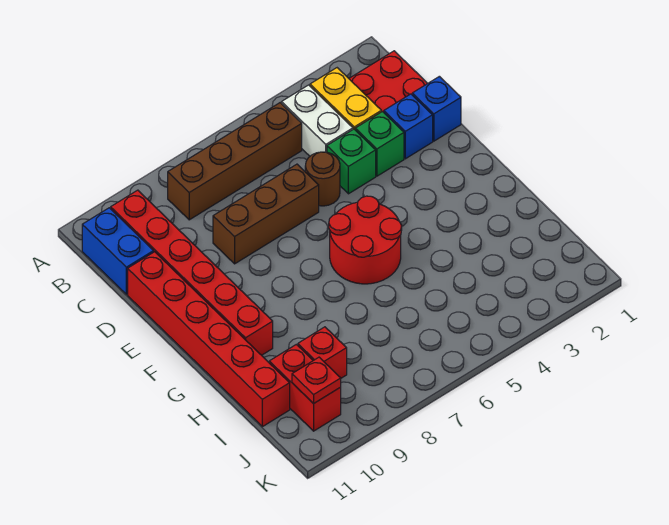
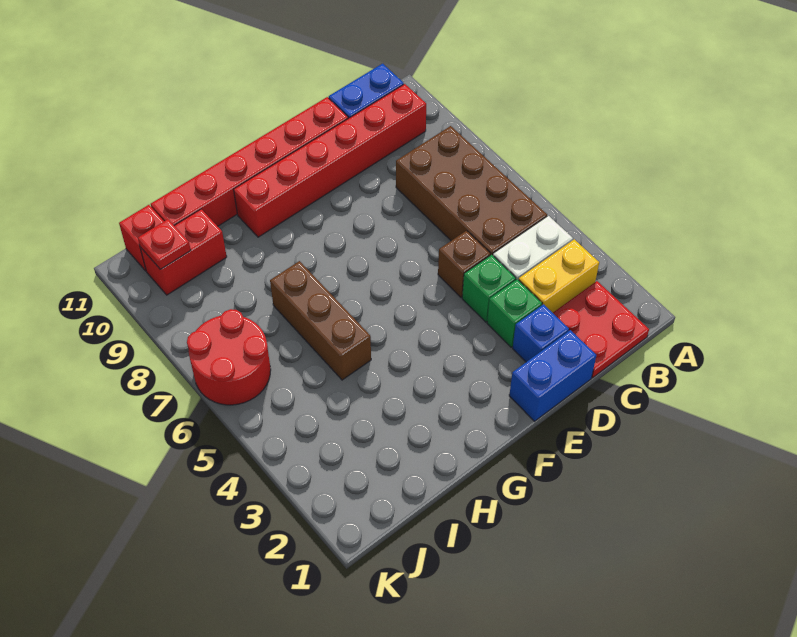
brown brick B5:B8 level 1 -> brown brick B5:C8 level 1
blue brick D1 level 1 -> blue brick D1:E1 level 1
brown round brick D5 level 1 -> brown brick D5 level 1
brown brick D6:D8 level 1 -> brown brick H5:H7 level 1
red round brick F5:G6 level 1 -> red round brick J6:K7 level 1
red brick I9 level 1 -> red brick J11 level 1

